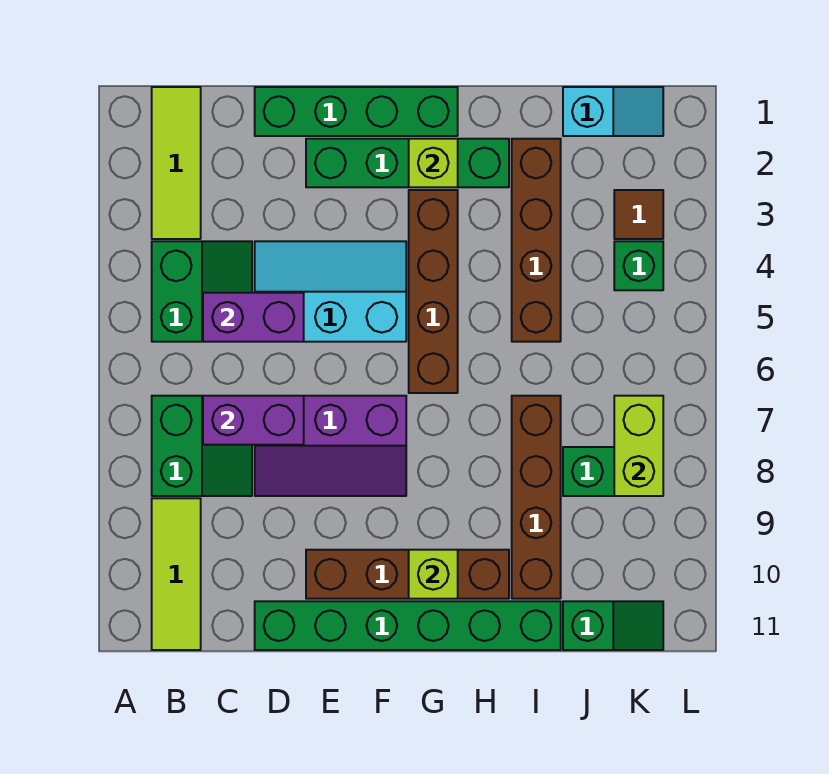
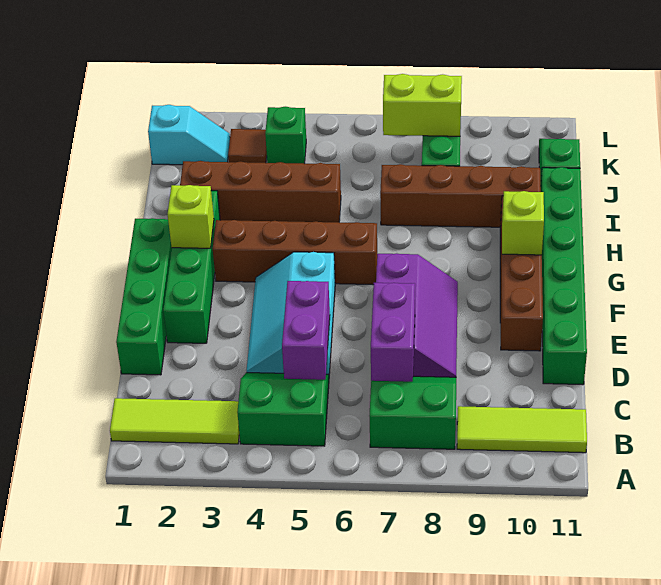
cyan slope J1:K1 level 1 top J -> cyan slope K1:K2 level 1 top 1

